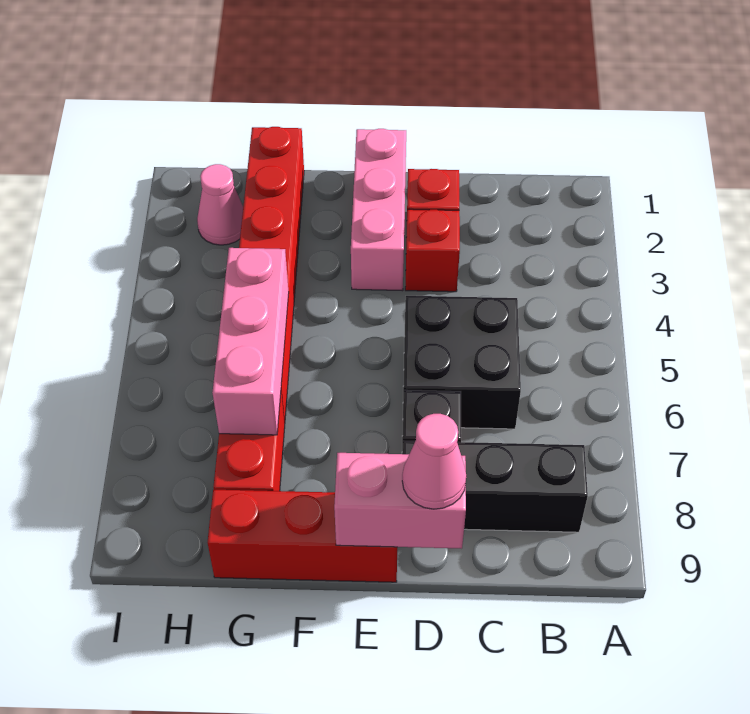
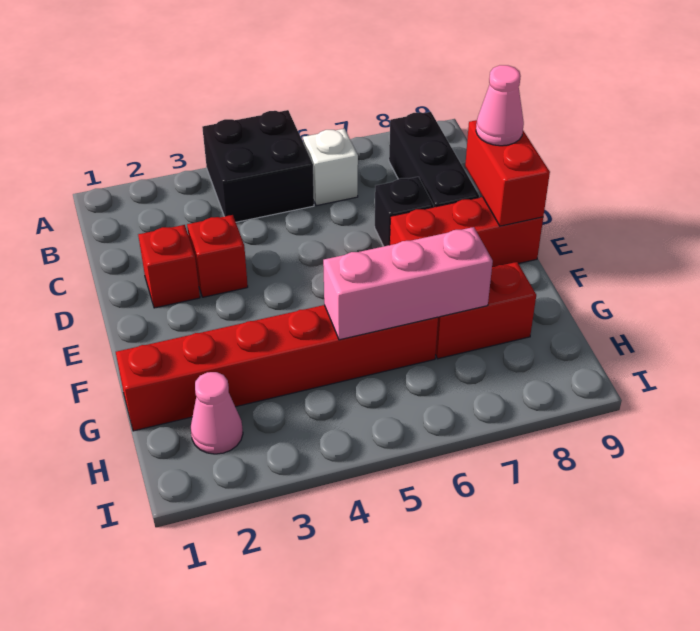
none -> white brick B6 level 1
black brick C5:D6 level 1 -> black brick A4:B5 level 1
pink brick D9:E9 level 2 -> red brick D9:E9 level 2
pink brick E1:E3 level 1 -> none
red brick E9:G9 level 1 -> red brick E7:E9 level 1

